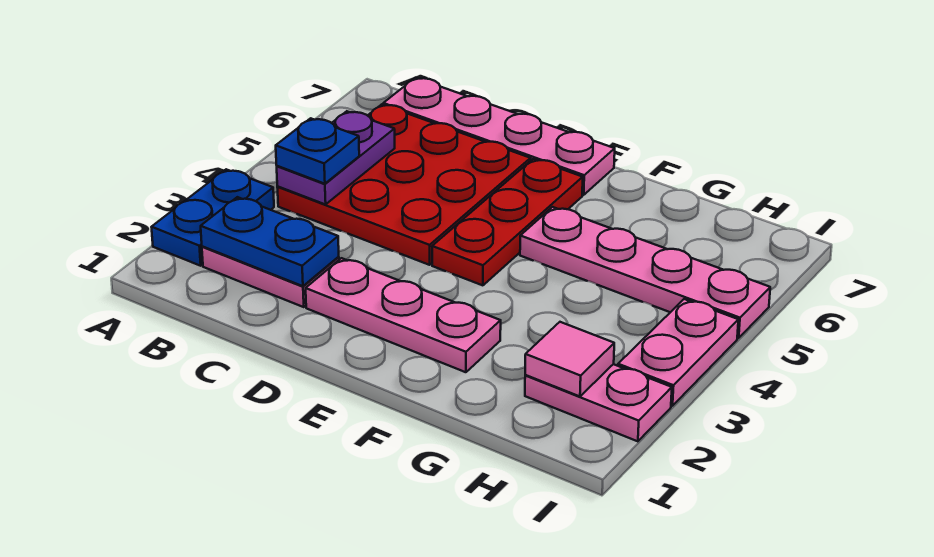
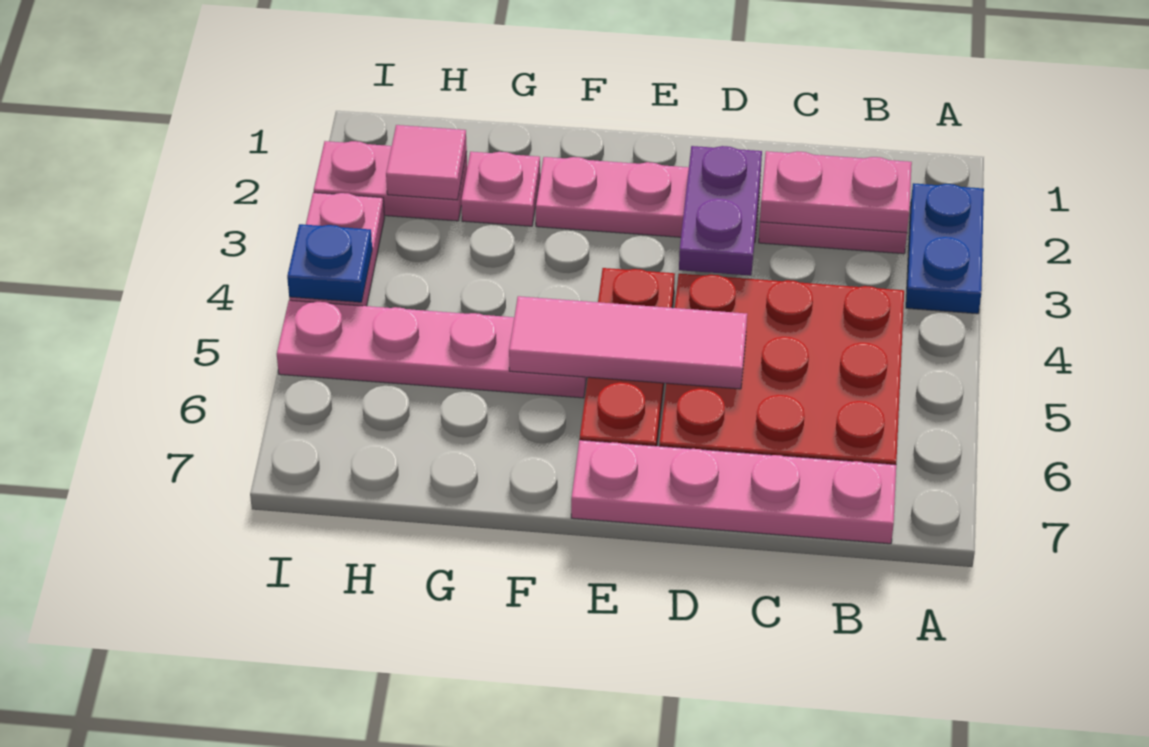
blue plate B2:C2 level 2 -> pink plate B2:C2 level 2
purple plate B4:B5 level 2 -> purple plate D2:D3 level 2
blue plate B4 level 3 -> blue plate I4 level 2
none -> pink tile D5:F5 level 2
none -> pink plate G2 level 1

